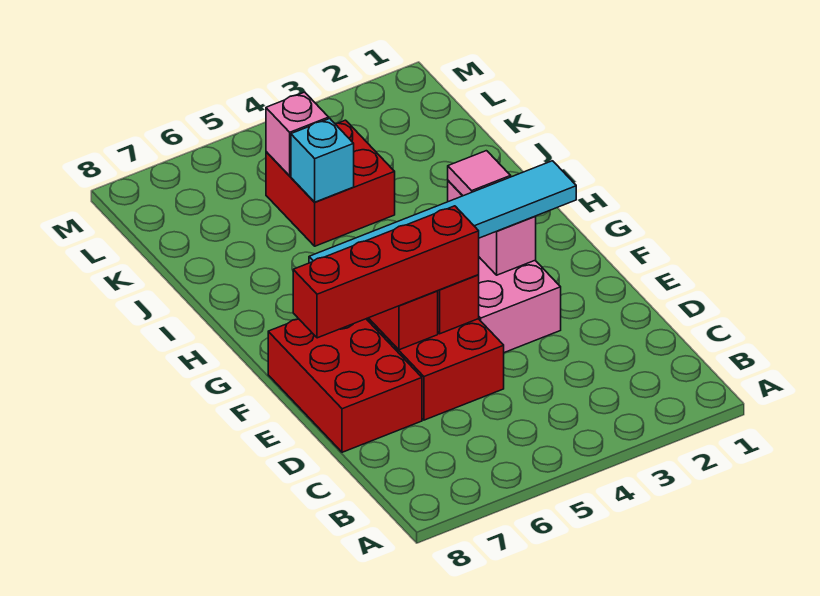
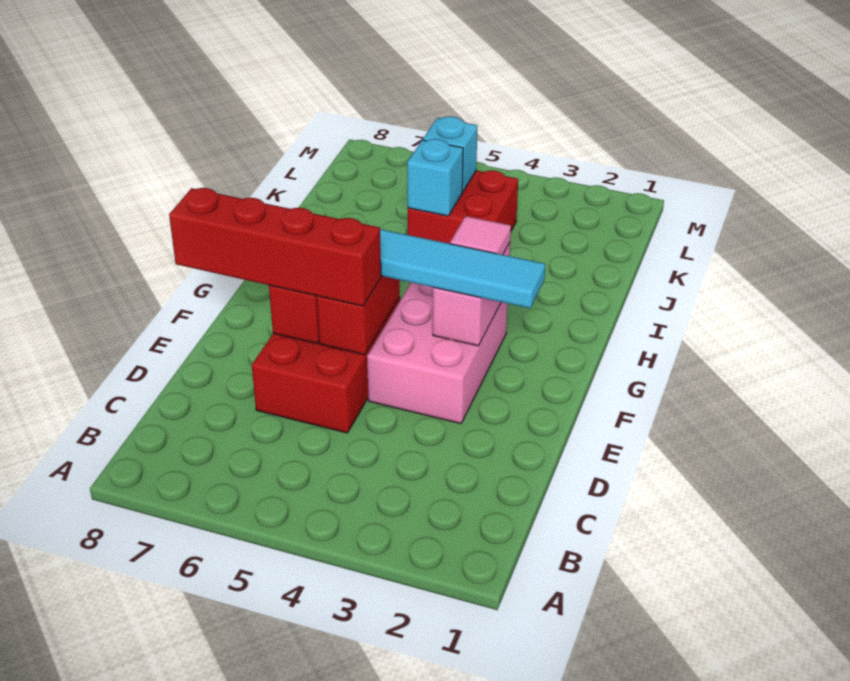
red brick D7:F8 level 1 -> none
pink brick K5 level 2 -> cyan brick K5 level 2

